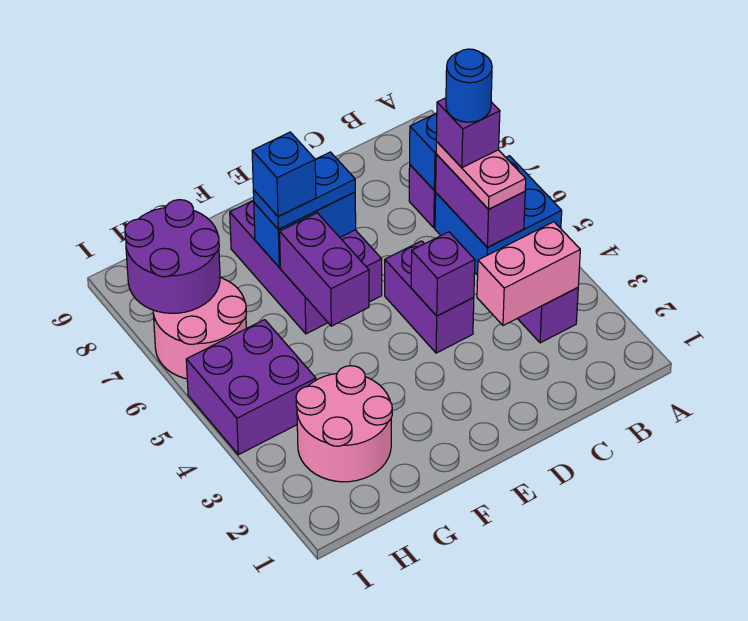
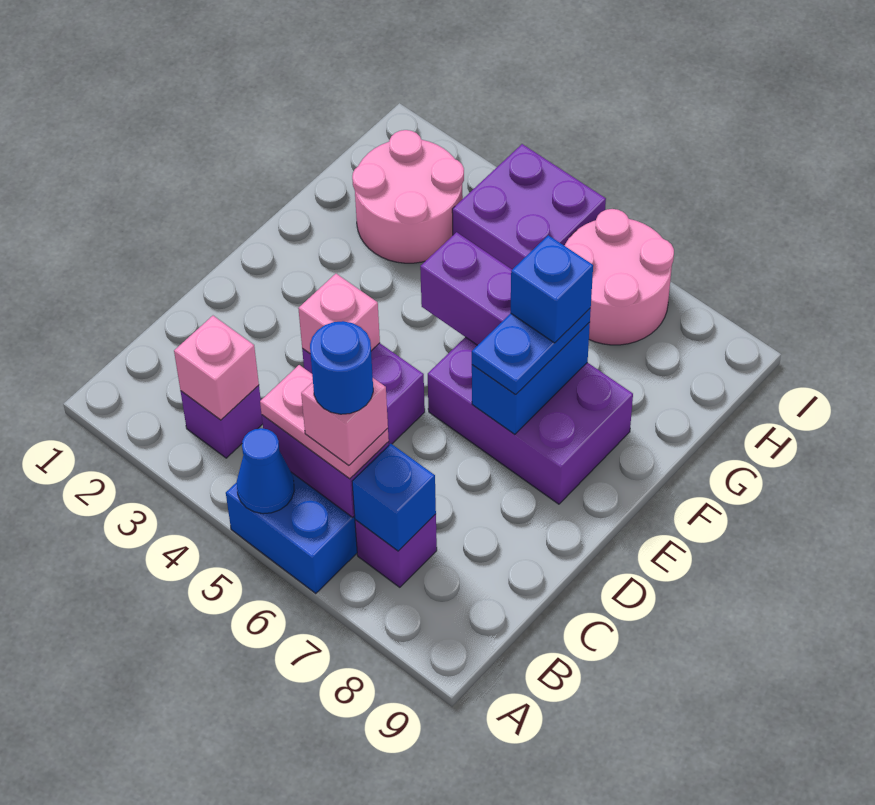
none -> blue cone A5 level 2
pink brick B3:C3 level 2 -> pink brick B3 level 2
purple brick B6 level 4 -> pink brick B6 level 4
purple brick D4 level 2 -> pink brick D4 level 2
purple round brick H7:I8 level 2 -> none

